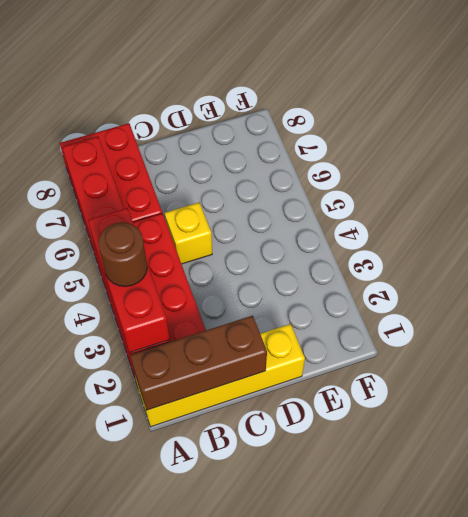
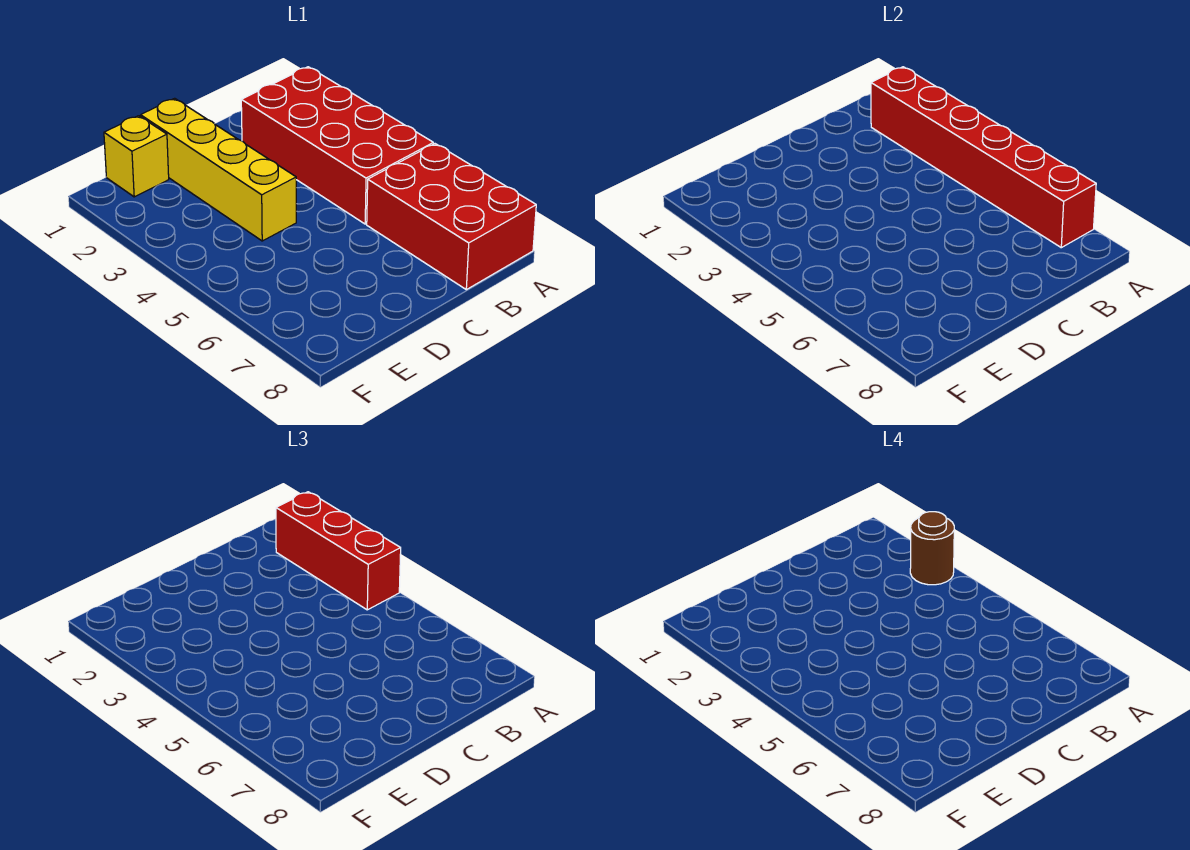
yellow brick A1:D1 level 1 -> yellow brick D1:D4 level 1
brown brick A1:C1 level 2 -> none
yellow brick C5 level 1 -> yellow brick E1 level 1

